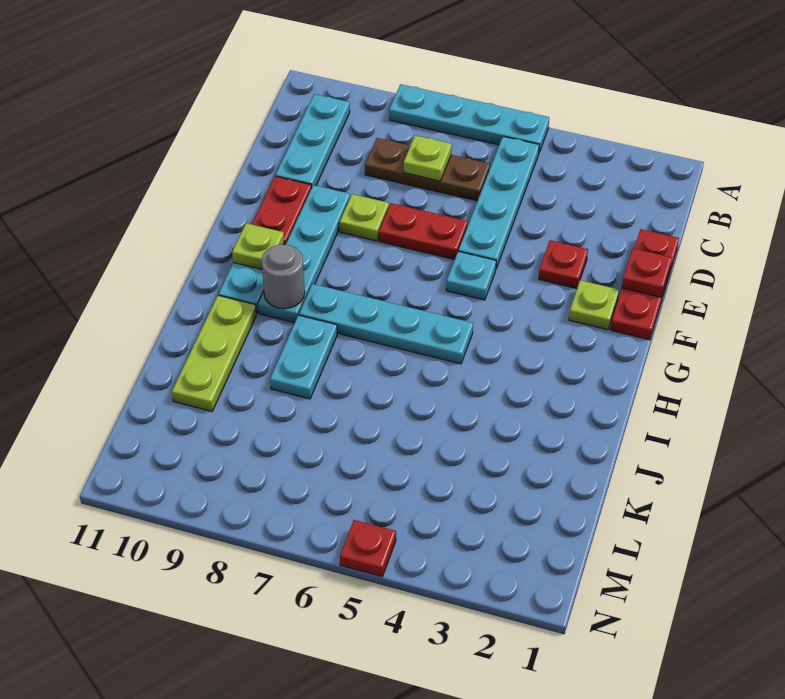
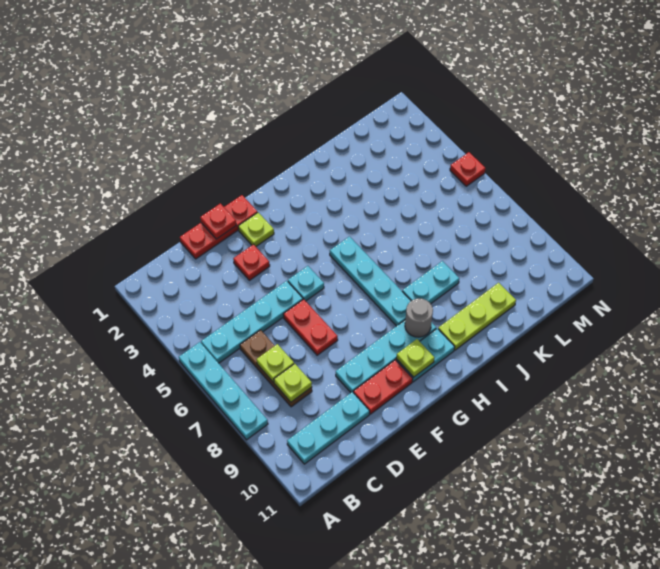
lime plate E8 level 1 -> lime plate C8 level 2

